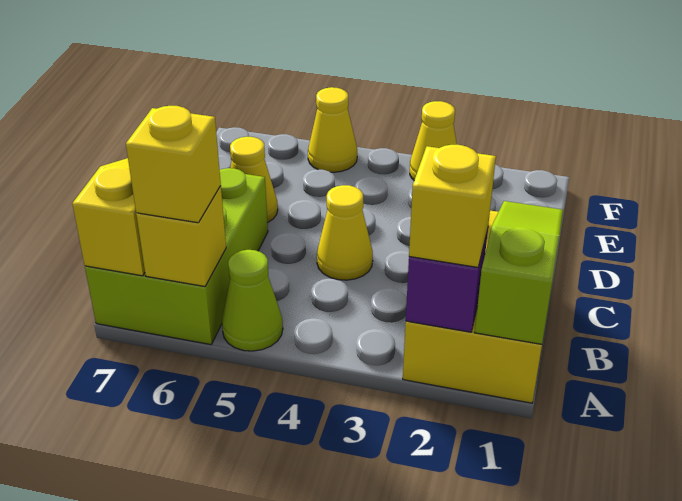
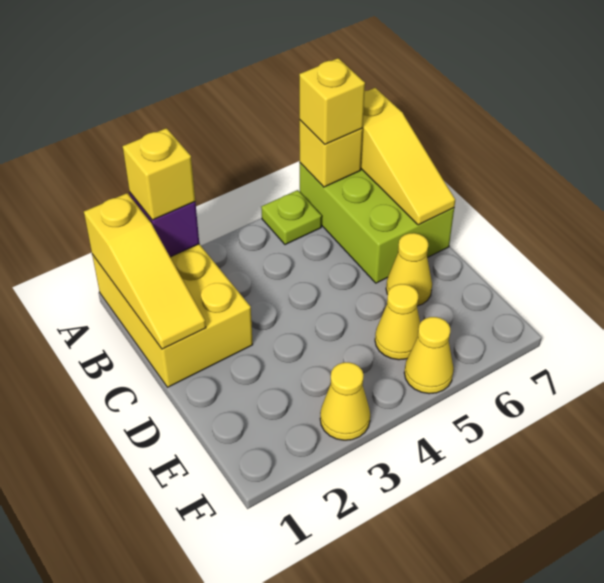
lime slope A1:C1 level 2 top A -> yellow slope A1:C1 level 2 top A
lime cone A5 level 1 -> lime plate A5 level 1
yellow cone C4 level 1 -> yellow cone E5 level 1

